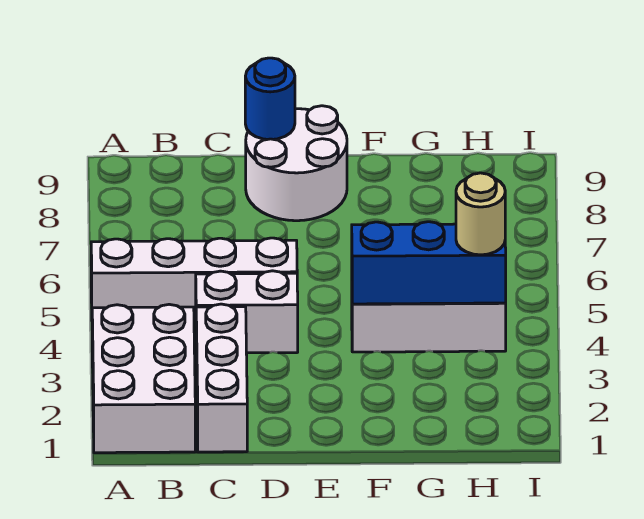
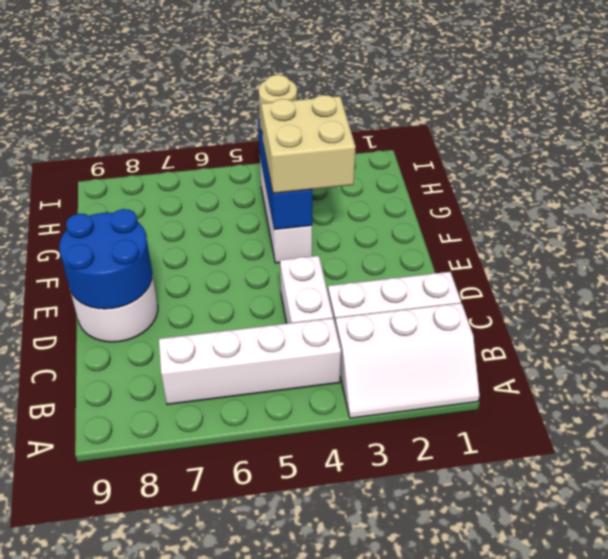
white brick A1:B3 level 1 -> white slope A1:B3 level 1 top B
white brick A5:D5 level 1 -> white brick B4:B7 level 1
blue round brick D9 level 2 -> blue round brick D8:E9 level 2
none -> tan brick F3:G4 level 3

